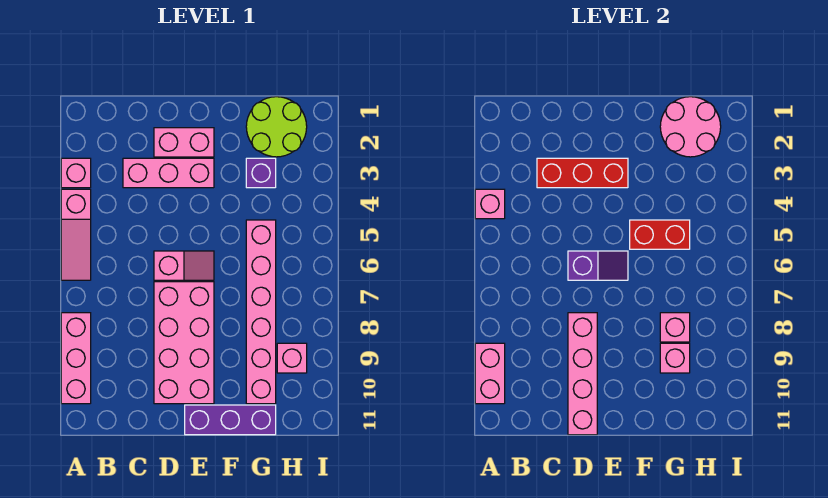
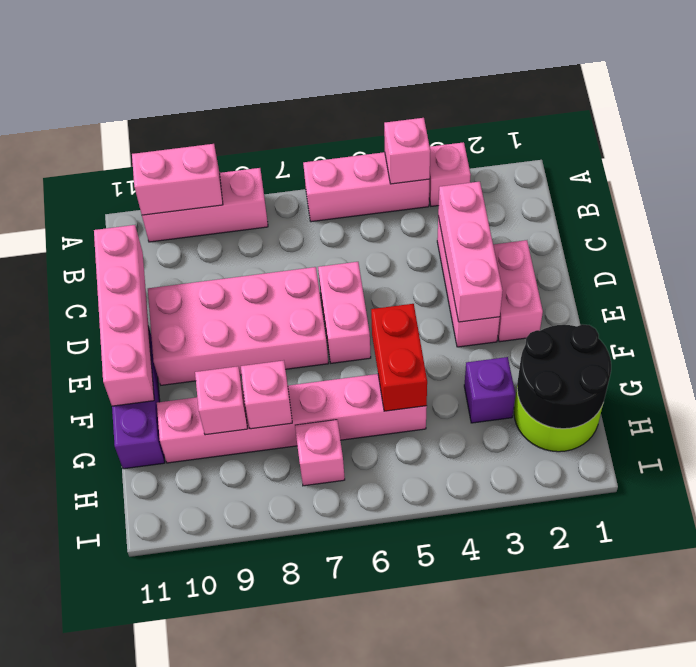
pink slope A4:A6 level 1 top 4 -> pink brick A4:A6 level 1
red brick C3:E3 level 2 -> pink brick C3:E3 level 2
pink slope D6:E6 level 1 top D -> pink brick D6:E6 level 1
purple slope D6:E6 level 2 top D -> none
pink brick D8:D11 level 2 -> pink brick C11:F11 level 2
pink round brick G1:H2 level 2 -> black round brick G1:H2 level 2
pink brick H9 level 1 -> pink brick H7 level 1

